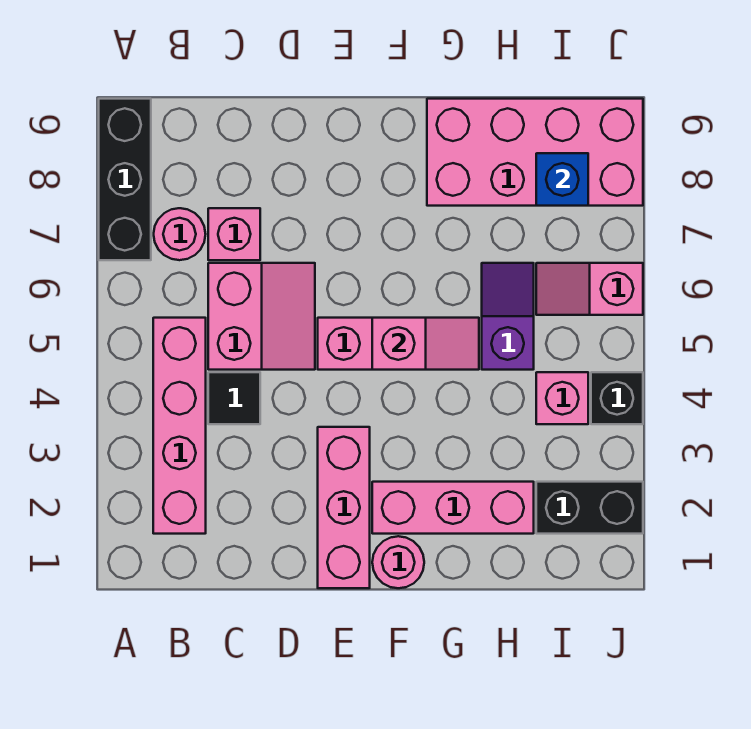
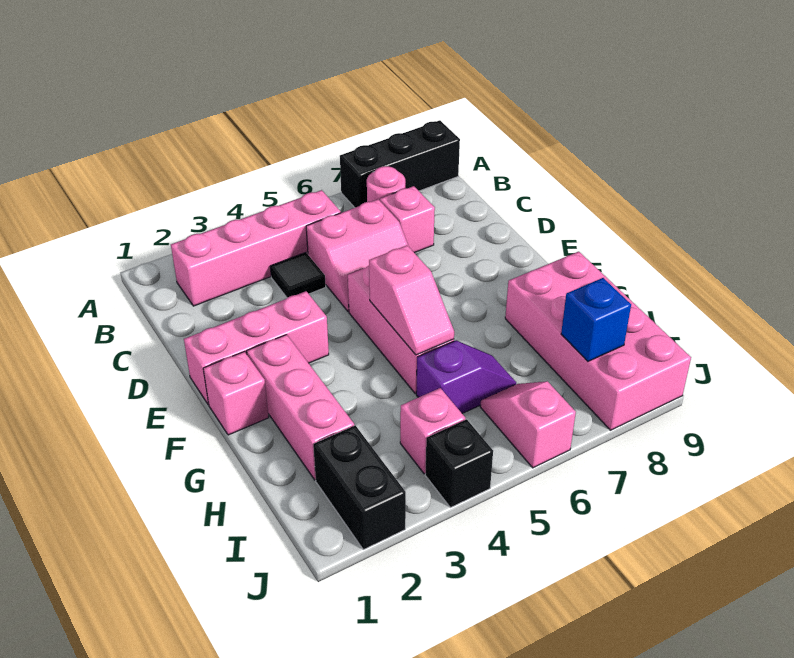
pink round brick F1 level 1 -> pink brick F1 level 1

